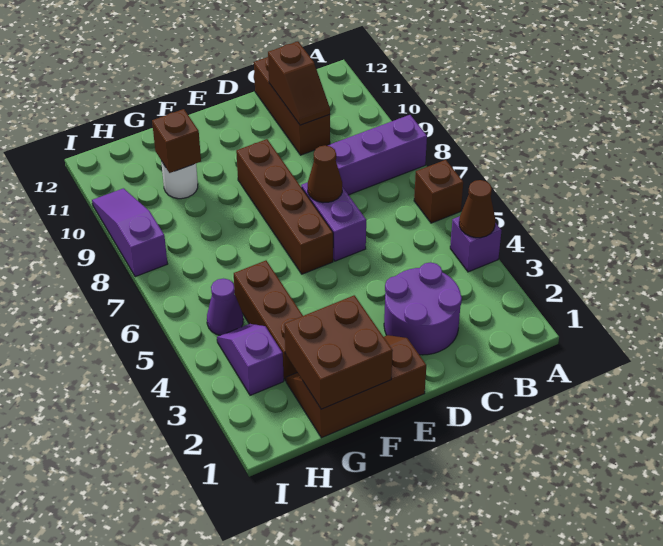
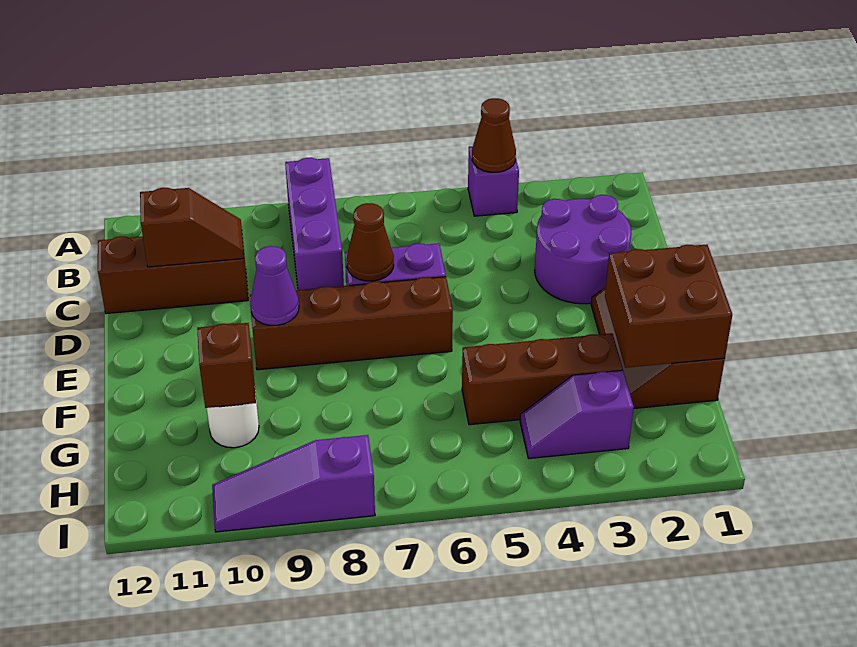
brown brick A6 level 1 -> none
purple cone H5 level 1 -> purple cone E9 level 2

